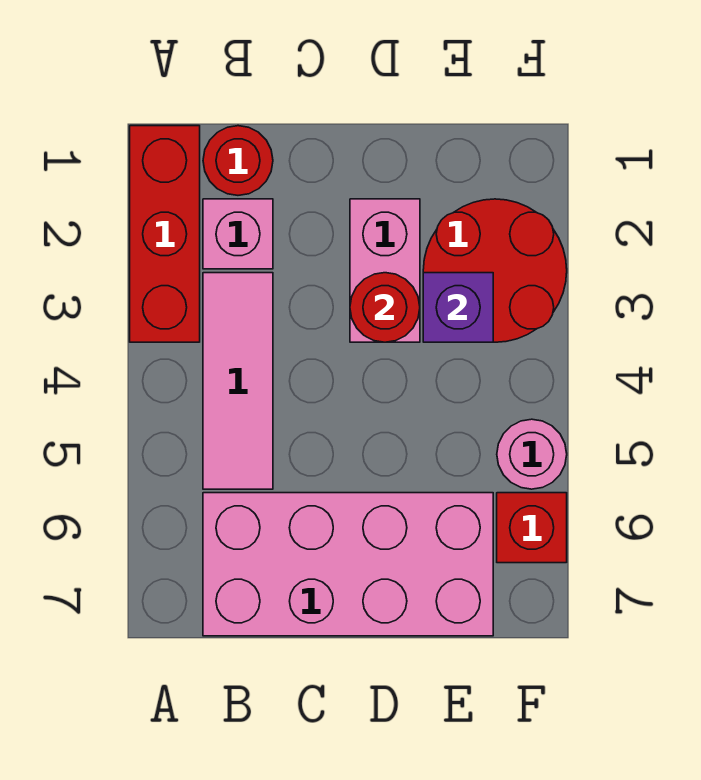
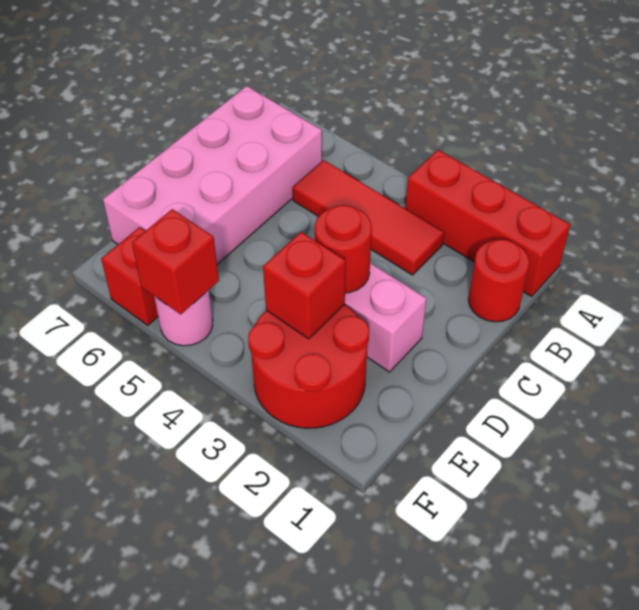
pink brick B2 level 1 -> none
pink tile B3:B5 level 1 -> red tile B3:B5 level 1
purple brick E3 level 2 -> red brick E3 level 2
none -> red brick F5 level 2

